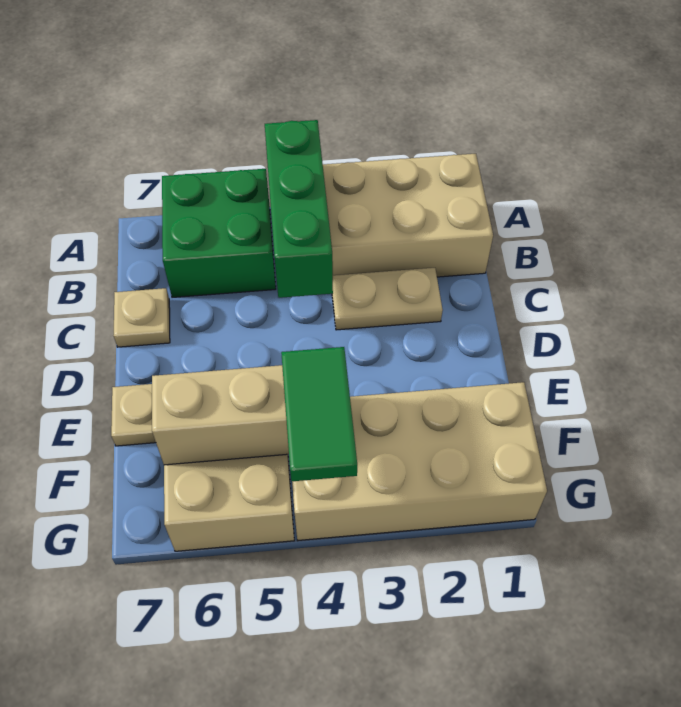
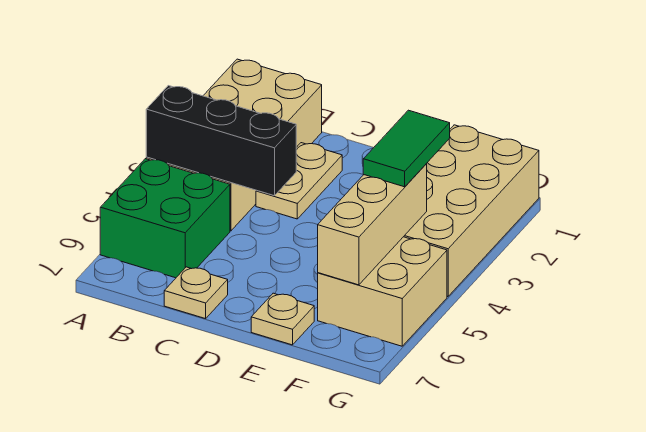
green brick A4:C4 level 2 -> black brick A4:C4 level 2
green tile F4:G4 level 3 -> green tile F3:F4 level 3

